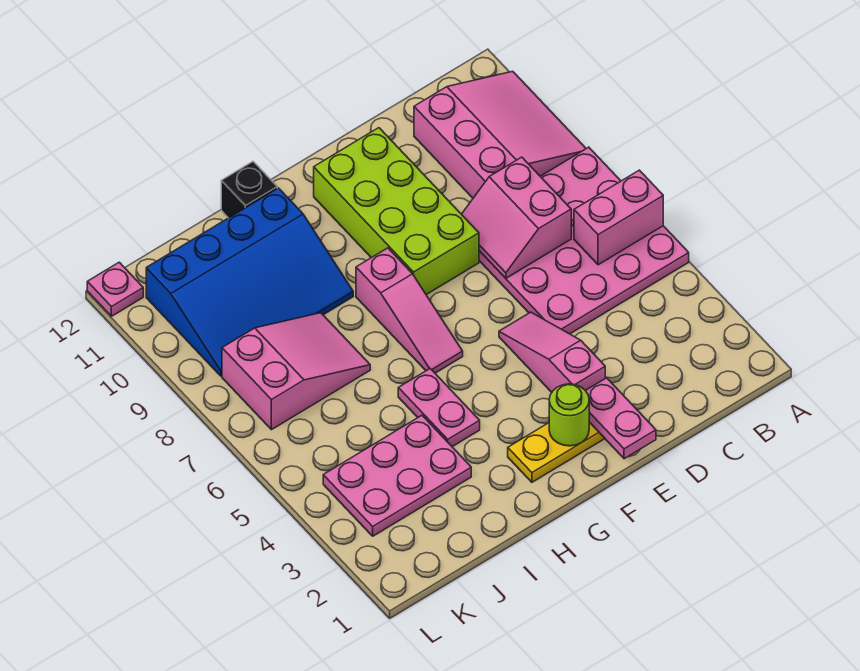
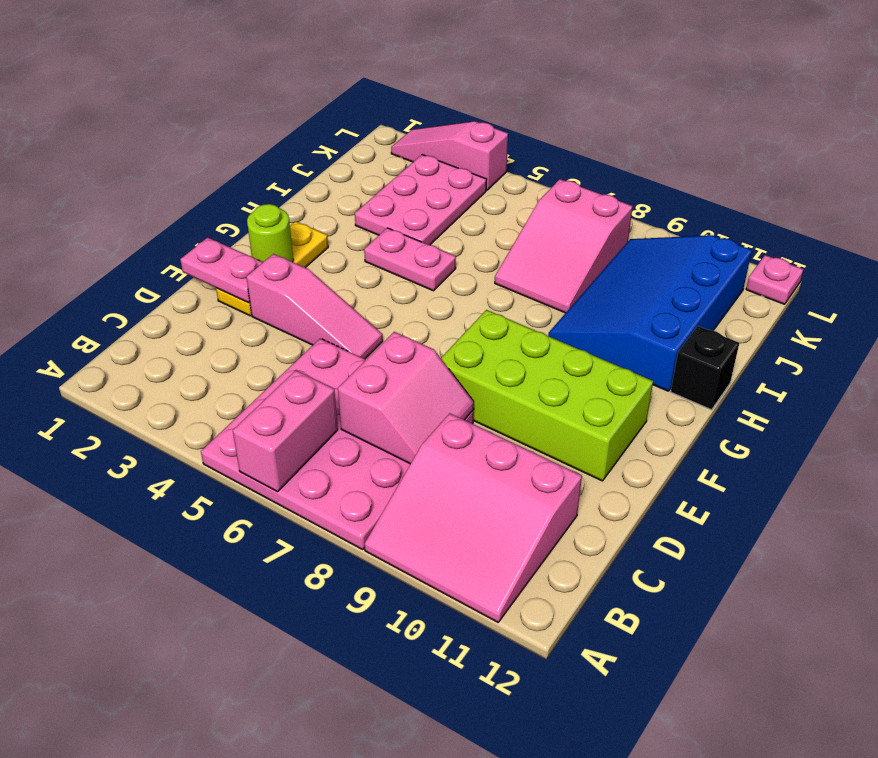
pink slope C7:D8 level 2 top C -> pink slope C7:D8 level 2 top 7
pink slope G6:G8 level 1 top 8 -> pink slope L2:L4 level 1 top 4

